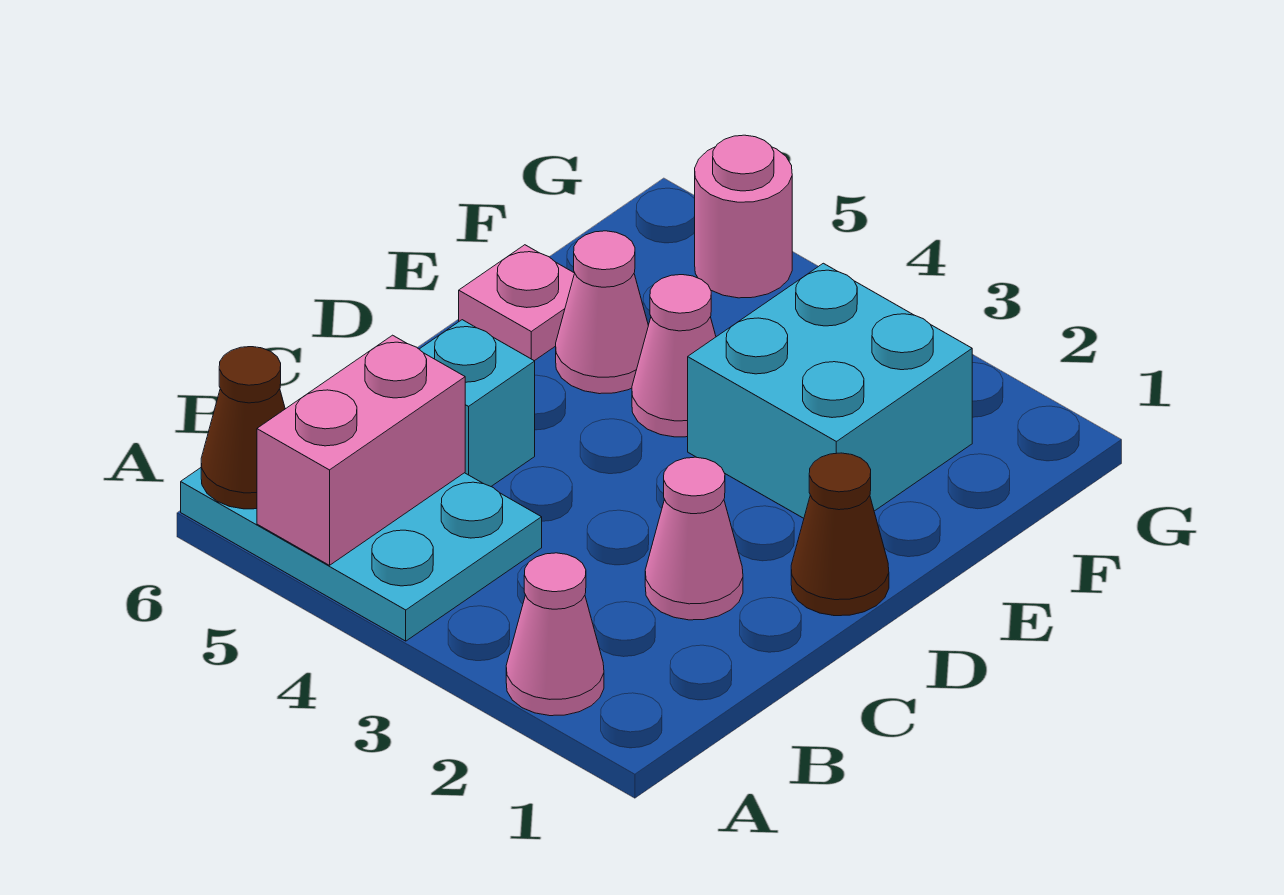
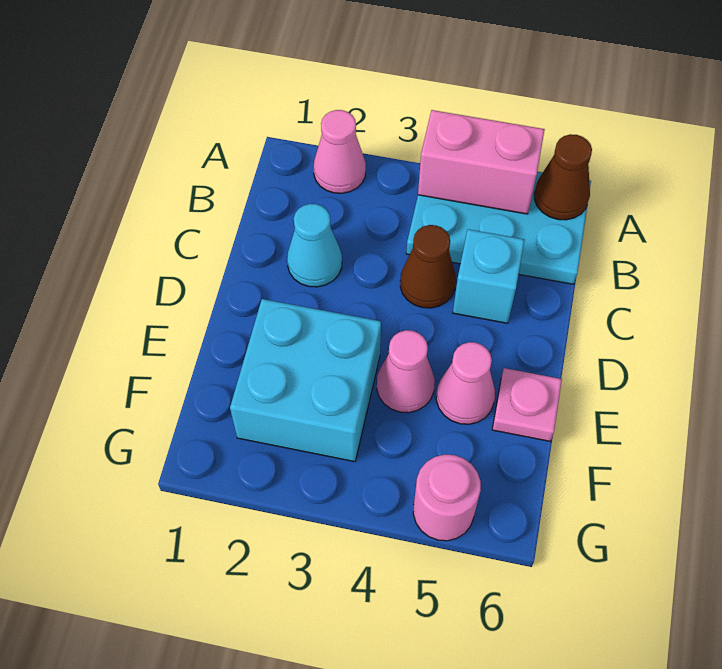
pink brick A5:B5 level 2 -> pink brick A4:A5 level 2
pink cone C2 level 1 -> cyan cone C2 level 1
brown cone D1 level 1 -> brown cone C4 level 1

